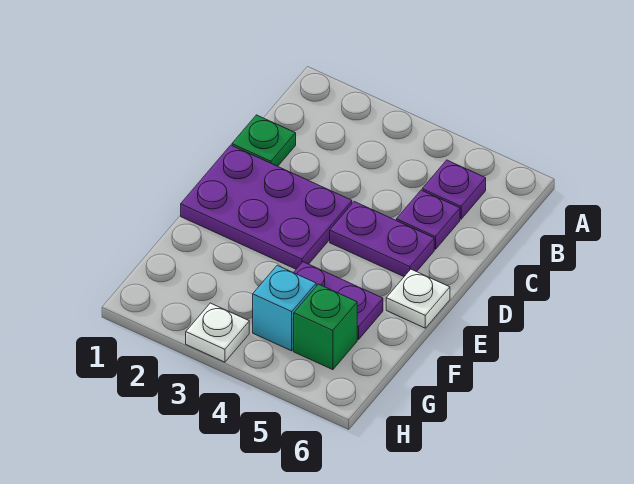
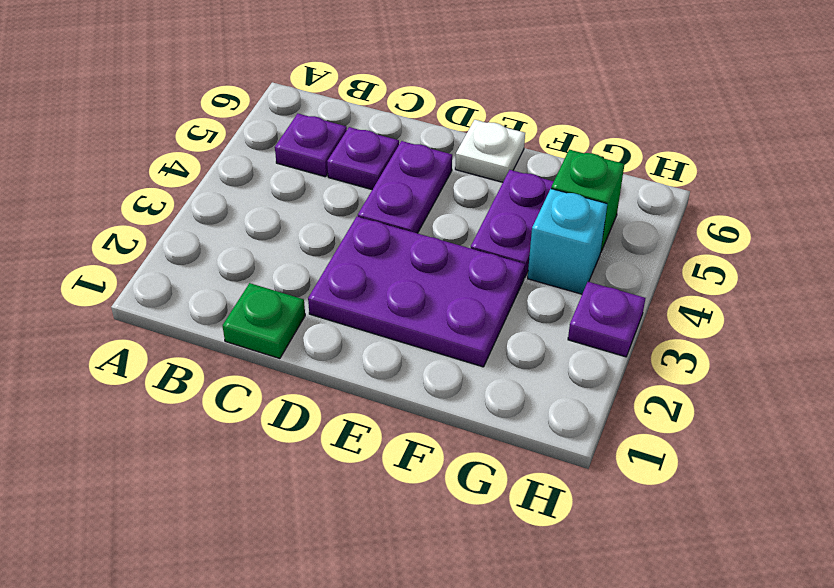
purple plate D1:E3 level 1 -> purple plate D2:F3 level 1
white plate H3 level 1 -> purple plate H3 level 1

